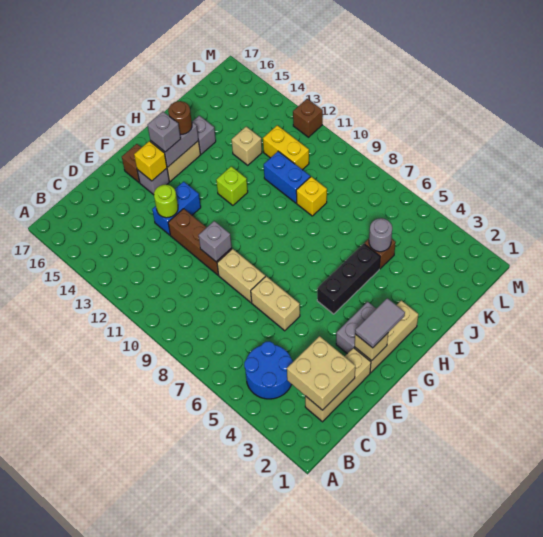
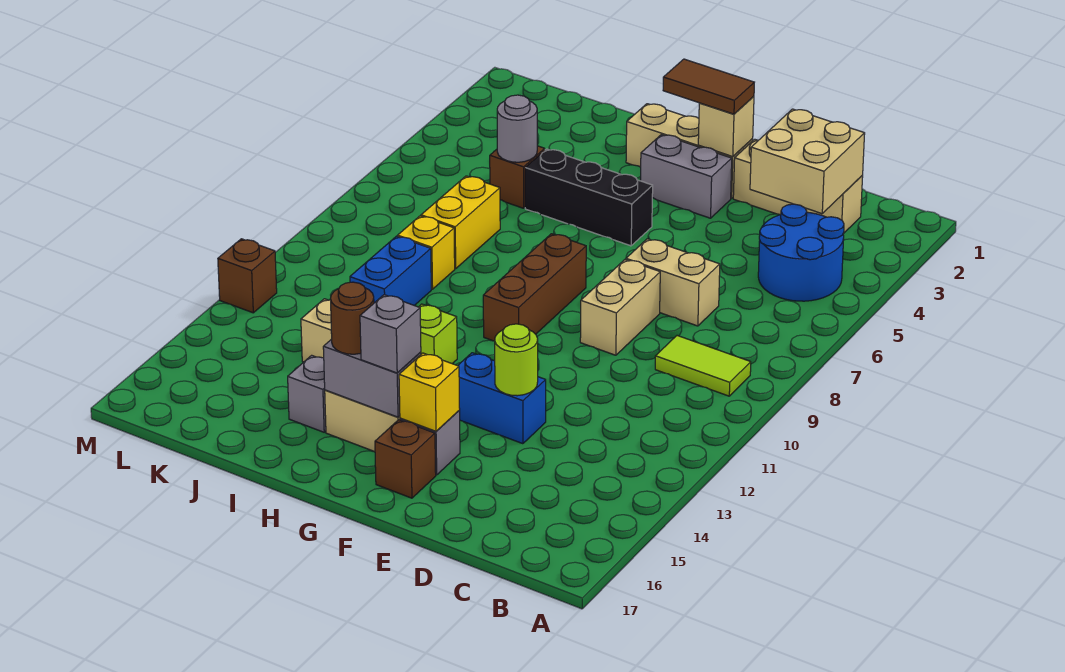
none -> lime tile B9:C9 level 1
tan brick E6:E7 level 1 -> tan brick D7:E7 level 1
brown brick E10:E12 level 1 -> brown brick G8:G10 level 1
grey brick E10 level 2 -> none
grey tile F2:G2 level 3 -> brown tile F2:G2 level 3
yellow brick K11:K12 level 1 -> yellow brick J7:J8 level 1

